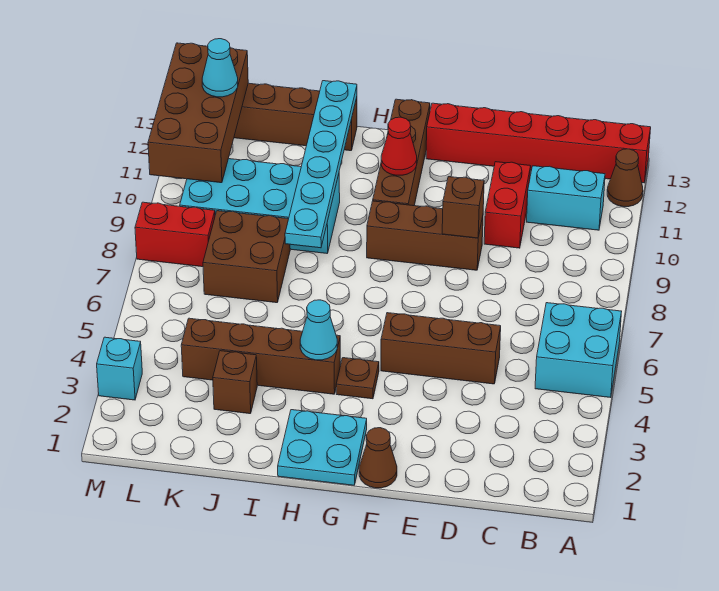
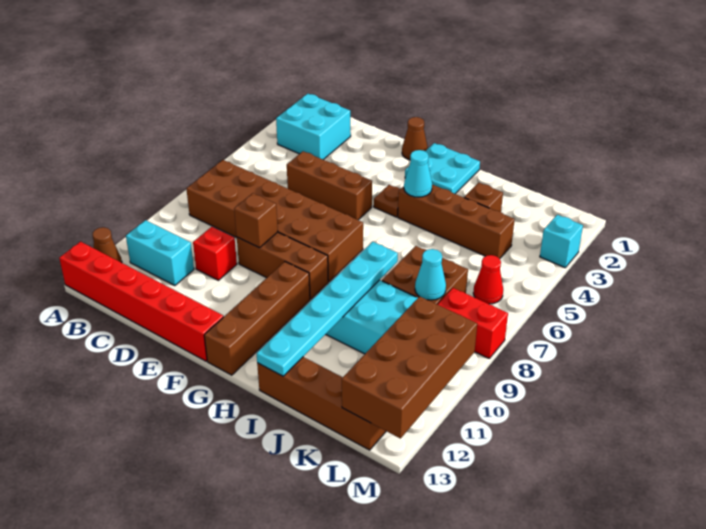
cyan brick A5:B6 level 1 -> cyan brick B2:C3 level 1
none -> brown brick B7:G8 level 1
red brick D10:D11 level 1 -> red brick D10 level 1
red cone G11 level 2 -> red cone L6 level 1
cyan cone L12 level 3 -> cyan cone K8 level 2

